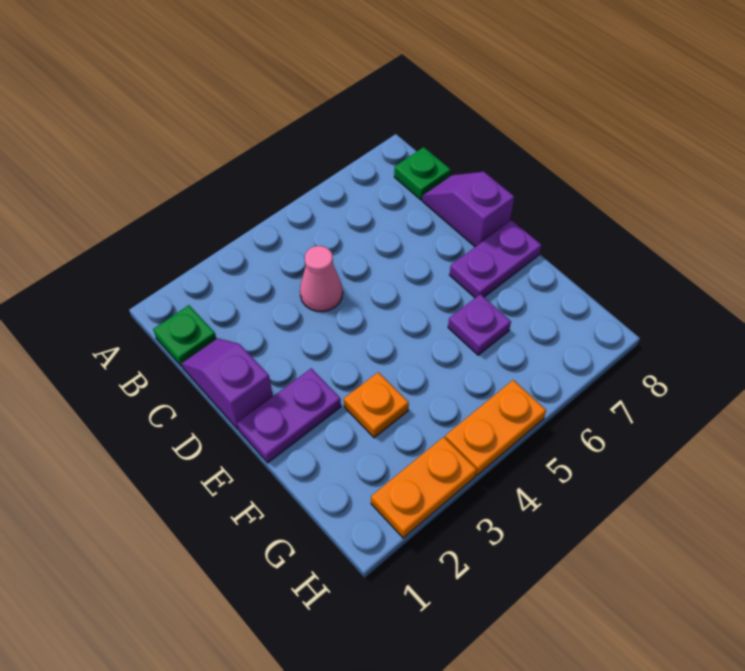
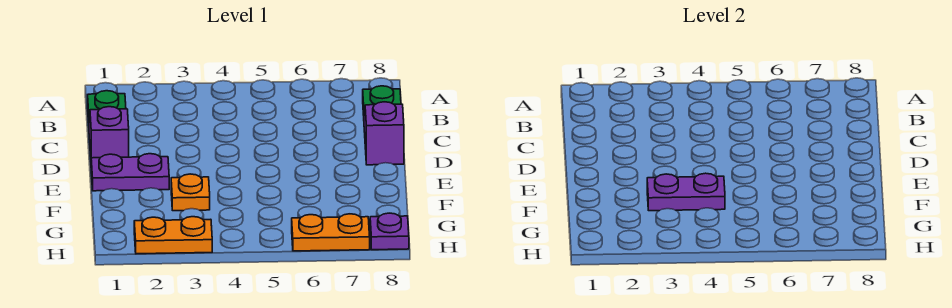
pink cone C4 level 1 -> none
purple plate E7:E8 level 1 -> purple plate F3:F4 level 2
purple plate F6 level 1 -> purple plate H8 level 1
orange plate H4:H5 level 1 -> orange plate H6:H7 level 1

